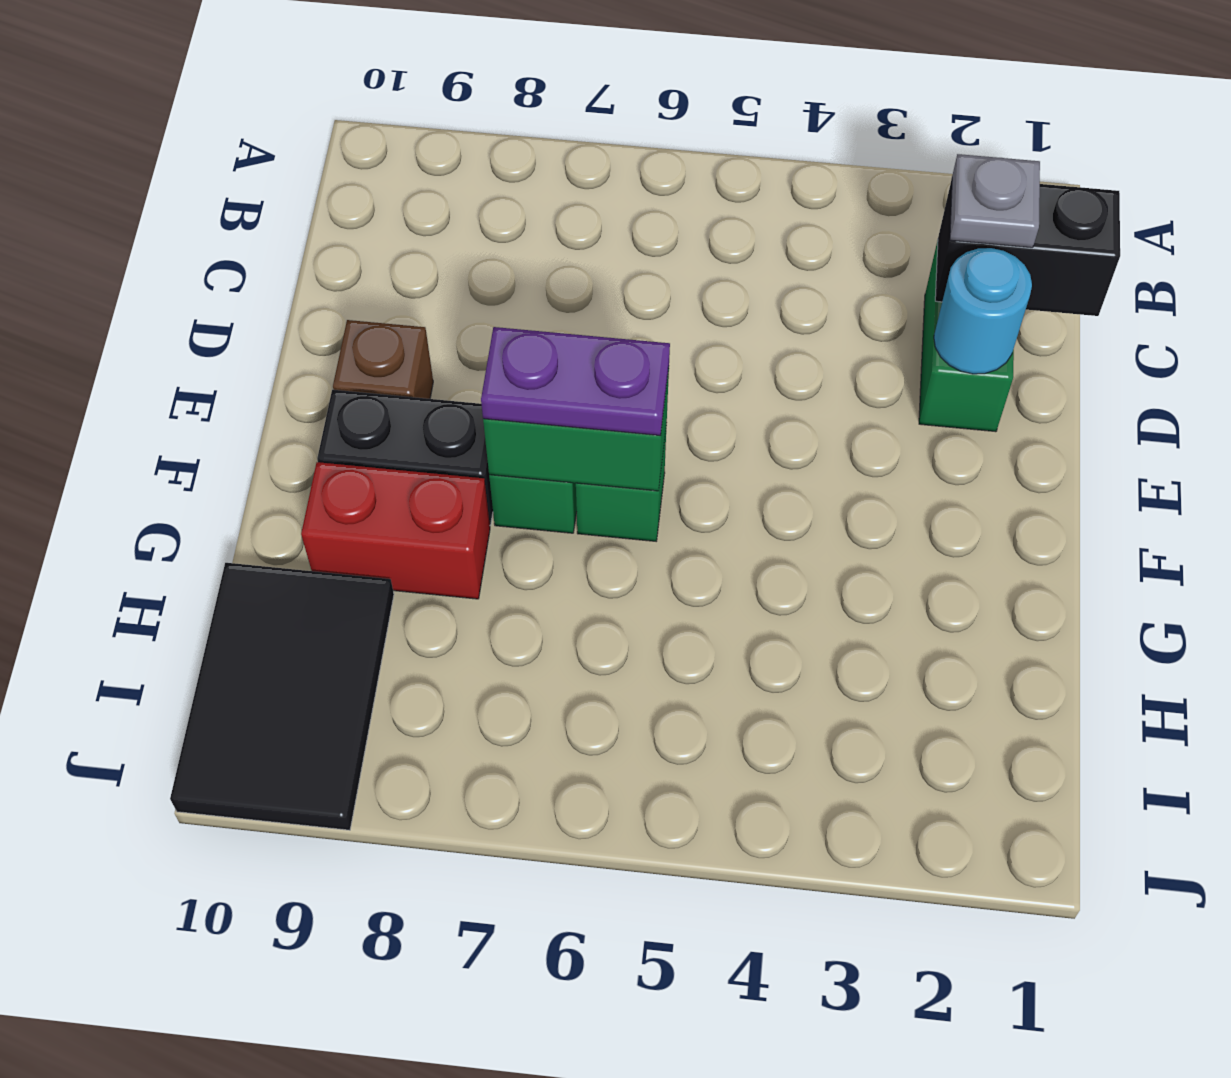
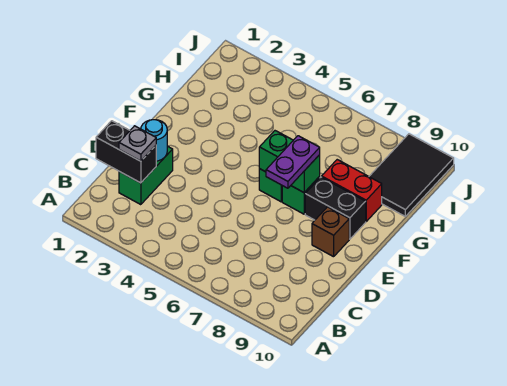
purple plate F6:F7 level 3 -> purple plate E7:F7 level 3

